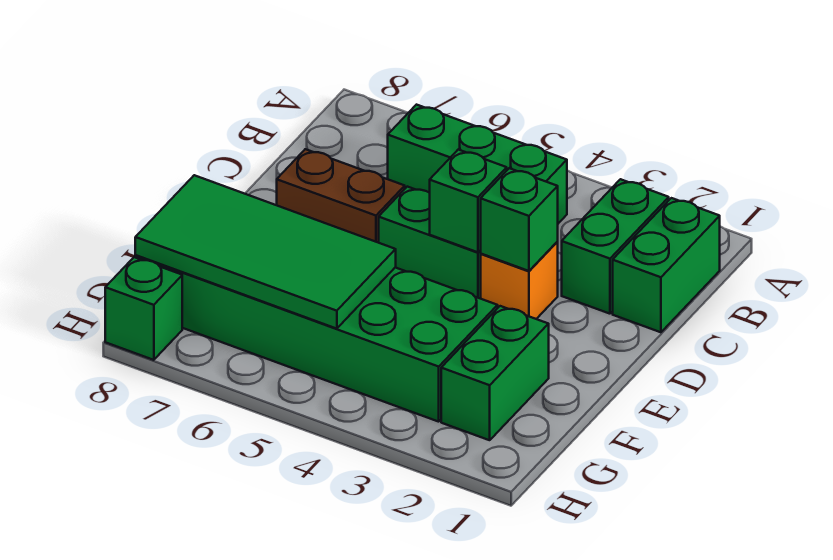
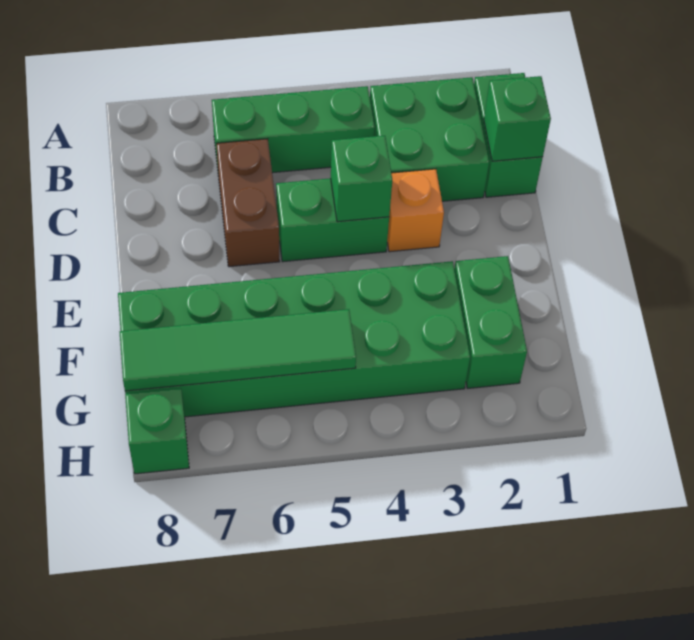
green brick B2:C2 level 1 -> green brick B2:C3 level 1
green brick D3 level 2 -> green brick C1 level 2
brown brick D6:D7 level 1 -> brown brick C6:D6 level 1
green tile F5:G8 level 2 -> green tile G5:G8 level 2

